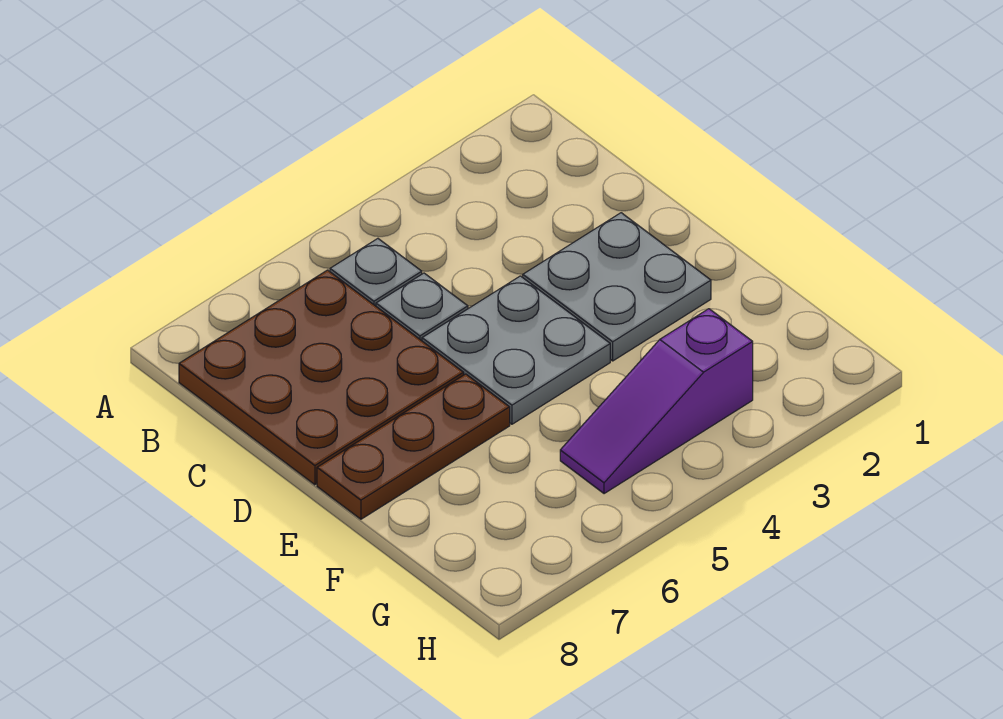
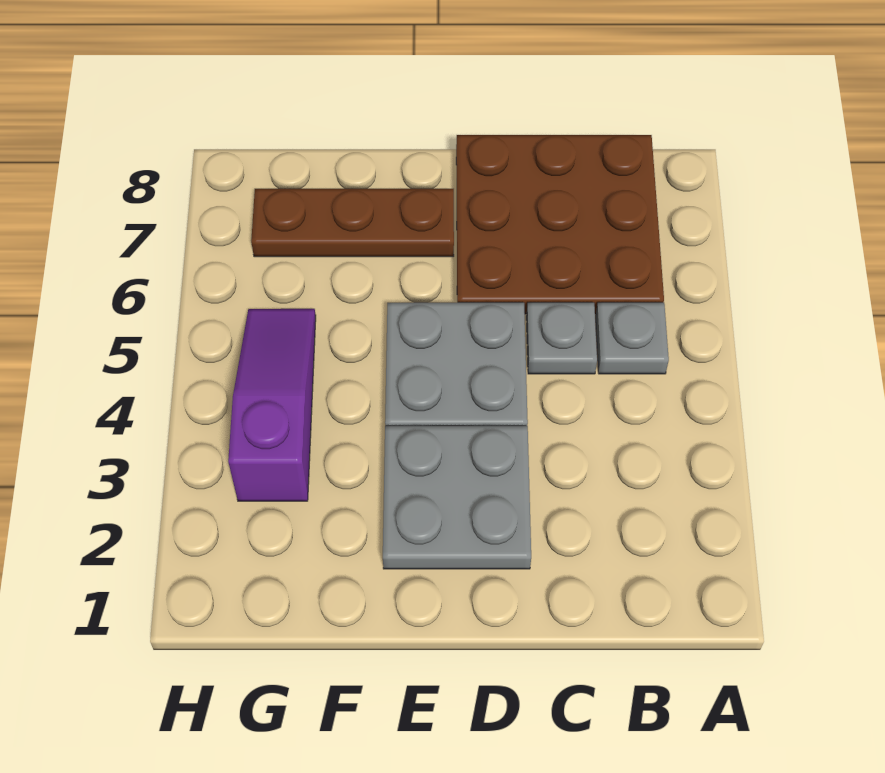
brown plate E6:E8 level 1 -> brown plate E7:G7 level 1

